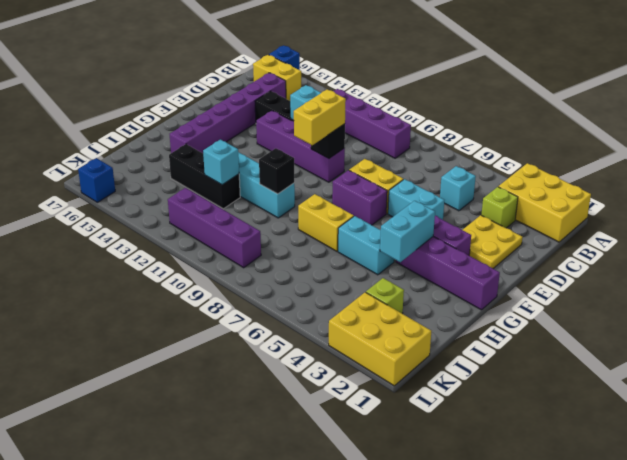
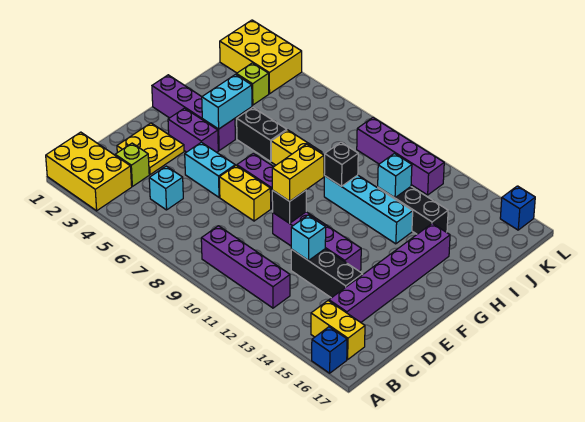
cyan brick H5:H6 level 1 -> black brick H5:H6 level 1

